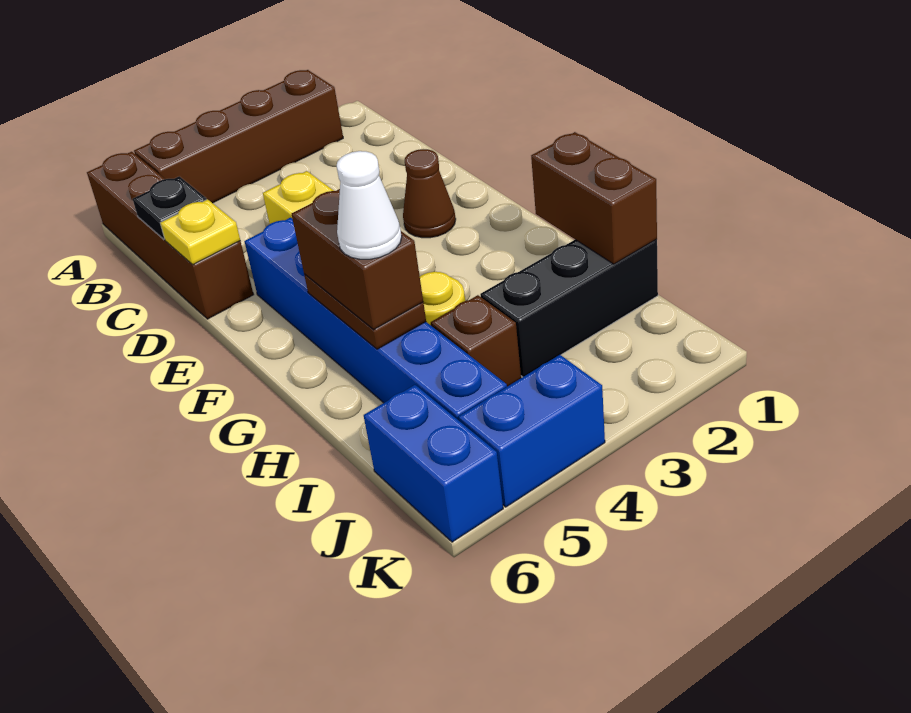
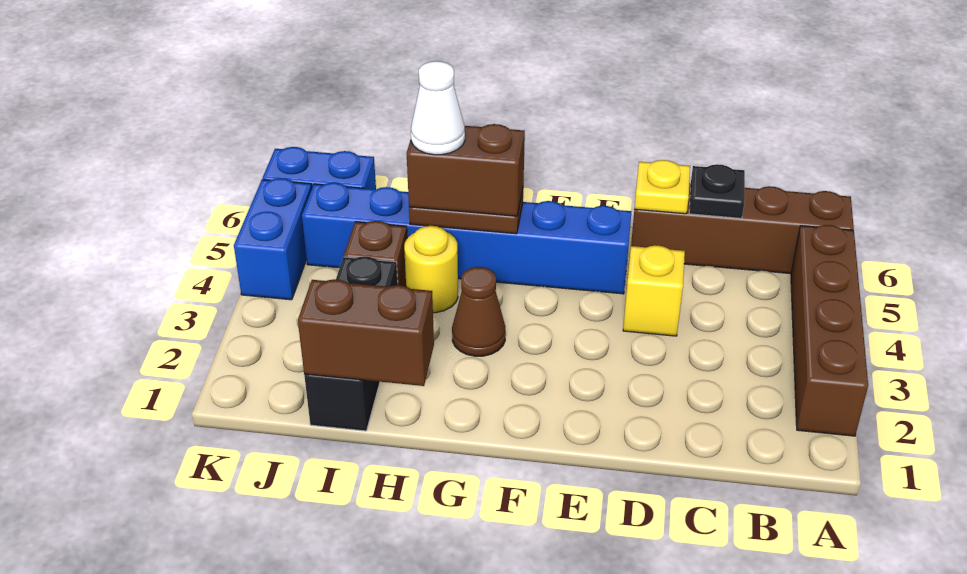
brown cone E2 level 1 -> brown cone G3 level 1

